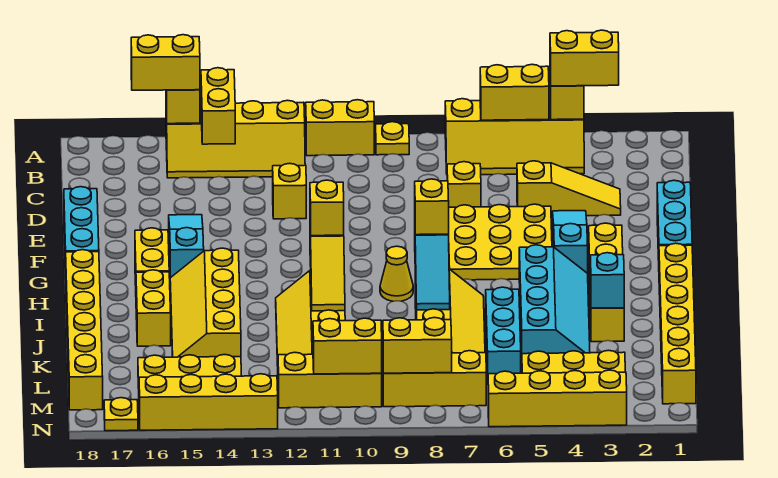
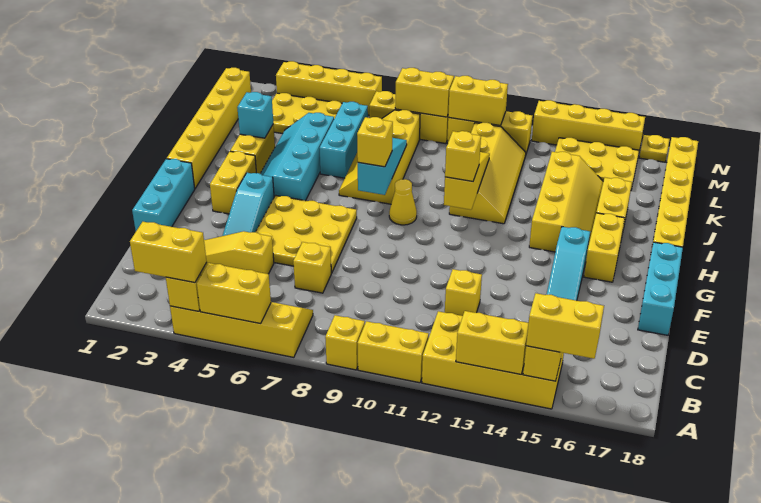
yellow plate A9 level 1 -> yellow brick A9 level 1
yellow slope A12:B15 level 1 top A -> yellow brick A12:B15 level 1
yellow brick A14:B14 level 2 -> yellow brick A13:A14 level 2

